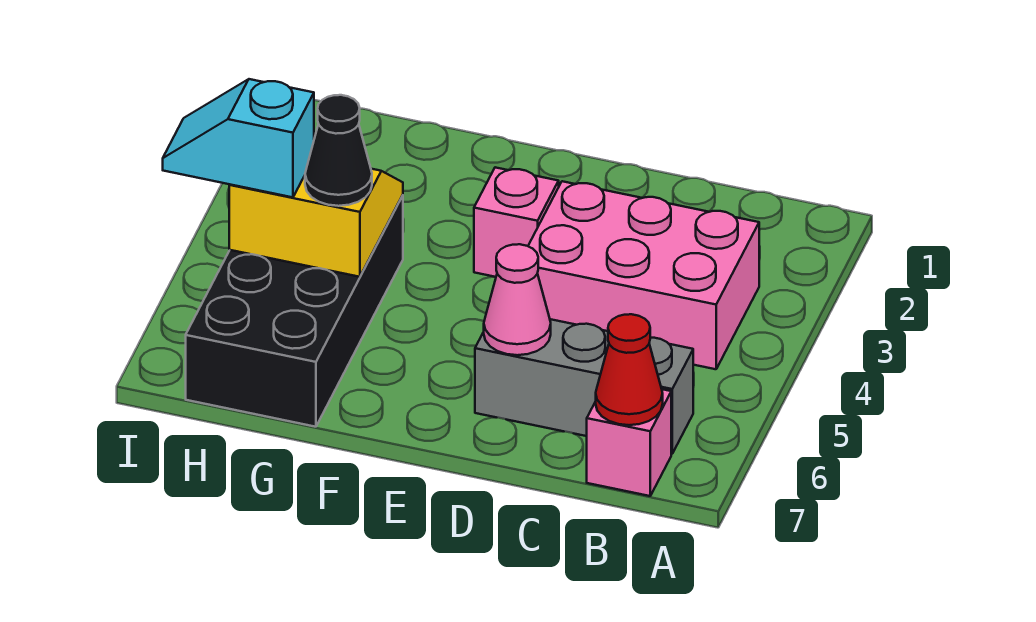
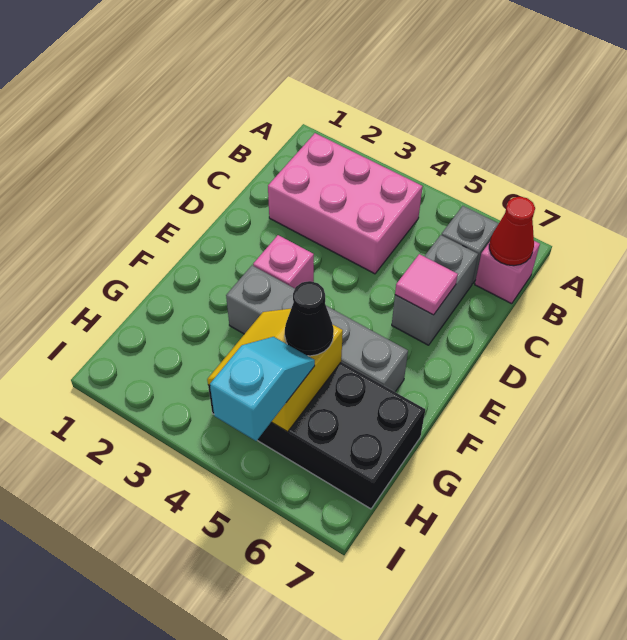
pink brick B3:D4 level 1 -> pink brick B2:C4 level 1
pink cone D6 level 2 -> pink tile D6 level 2
none -> grey brick F3:F6 level 1
cyan slope H5:I5 level 3 top H -> cyan slope H5:I5 level 3 top I

